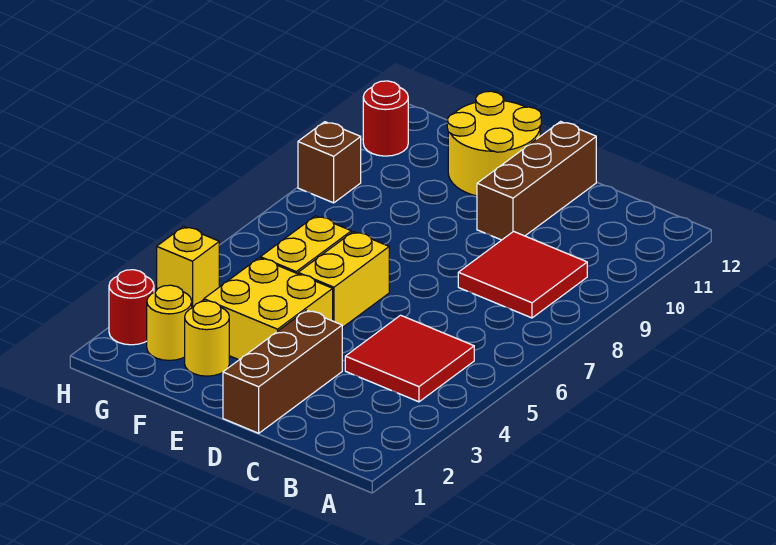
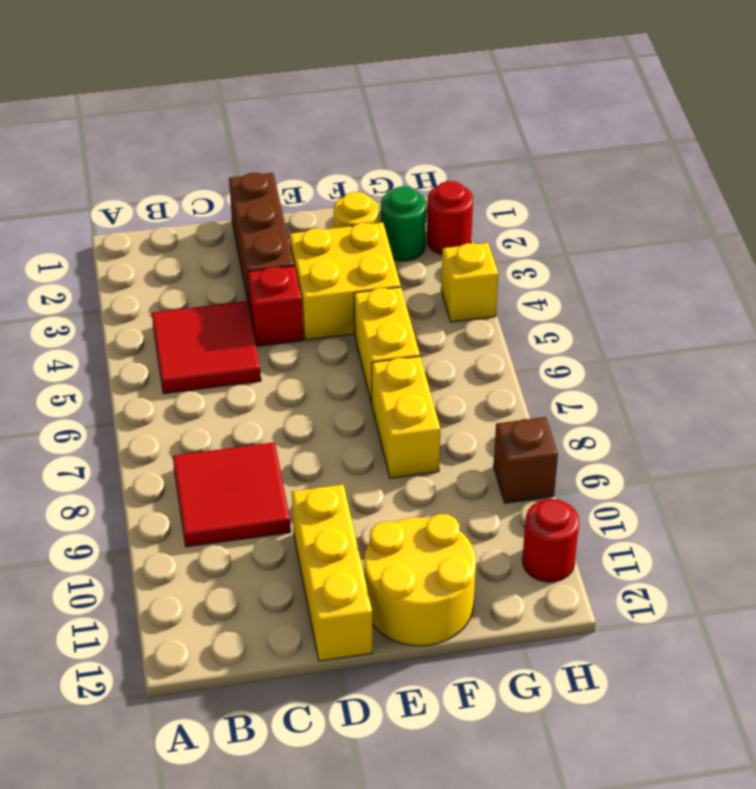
none -> red brick D4 level 1
brown brick D10:D12 level 1 -> yellow brick D10:D12 level 1
yellow brick E5:E6 level 1 -> yellow brick F7:F8 level 1
yellow round brick G2 level 1 -> green round brick G2 level 1

